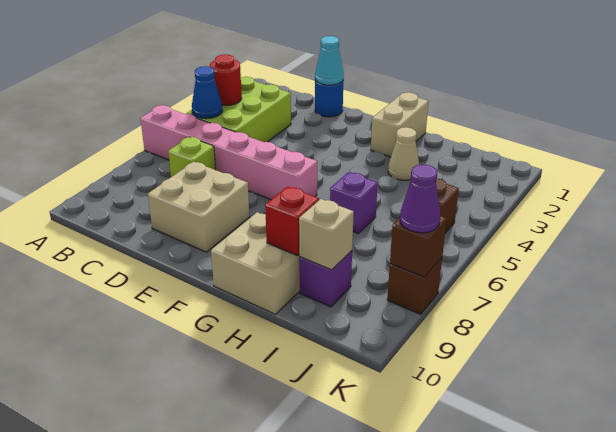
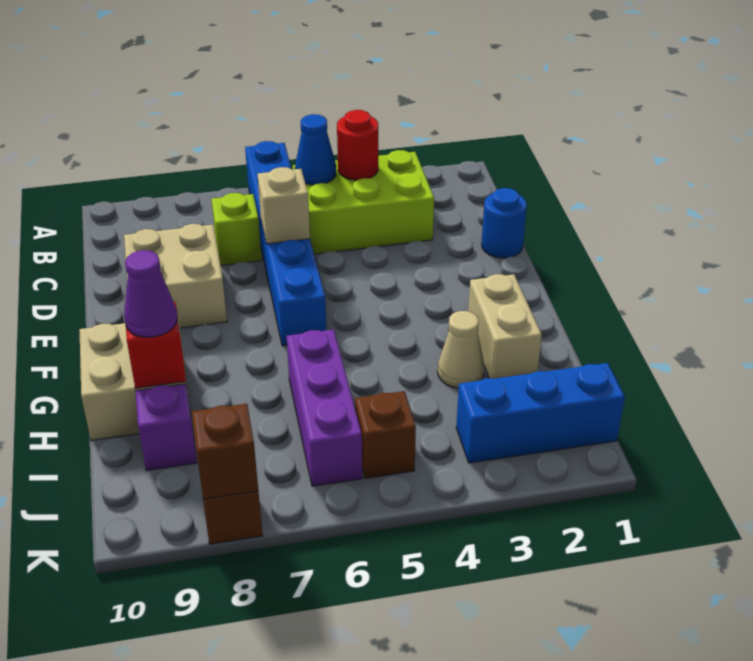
pink brick A6:F6 level 1 -> blue brick A6:F6 level 1
cyan cone D1 level 2 -> none
tan brick G1:G2 level 1 -> tan brick G2:H2 level 1
purple brick H6 level 1 -> purple brick H6:J6 level 1
tan brick I9 level 2 -> tan brick D6 level 2
none -> blue brick J1:J3 level 1
purple cone K8 level 3 -> purple cone H9 level 3

